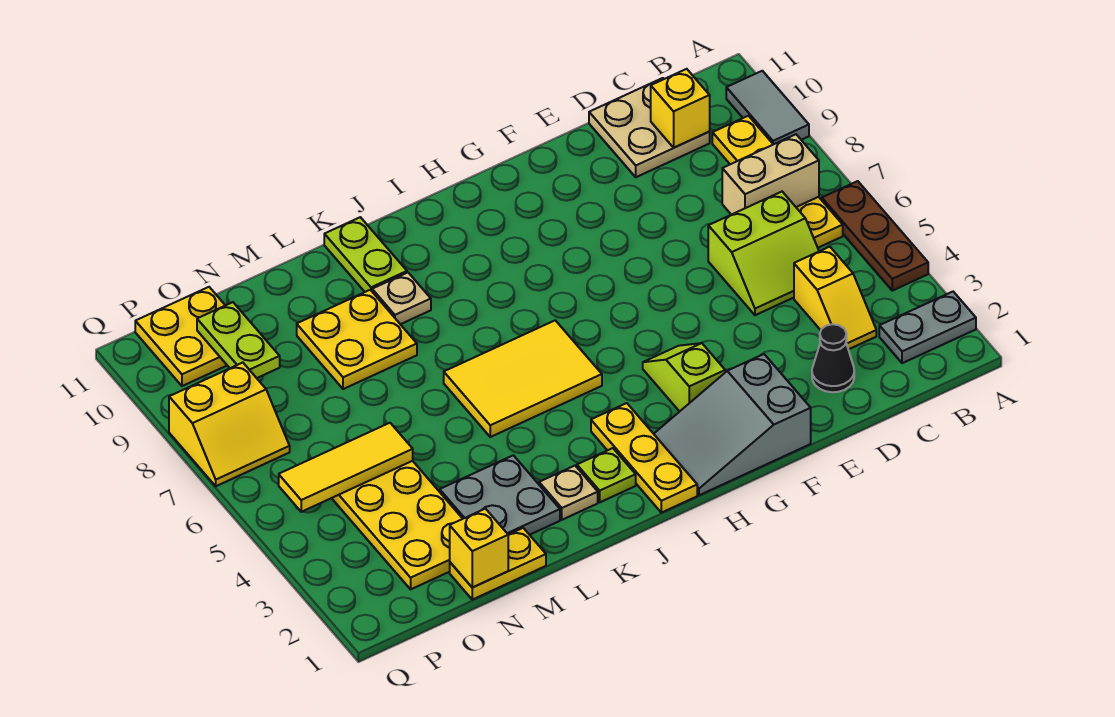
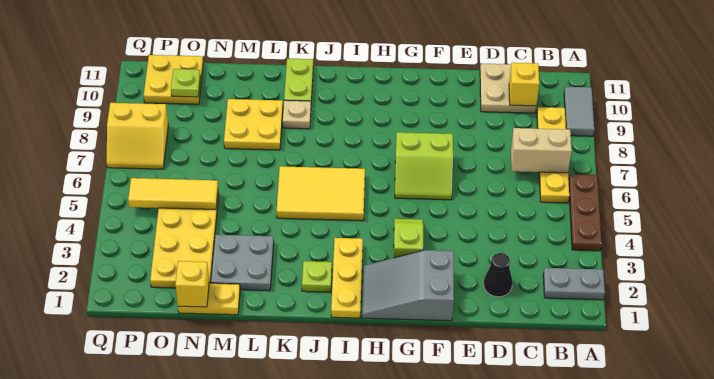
yellow slope C3:C4 level 1 top 4 -> none
lime slope C5:D6 level 1 top 6 -> lime slope F6:G7 level 1 top 7
tan plate K2 level 1 -> none
lime plate O9:O10 level 2 -> lime plate O10 level 2

